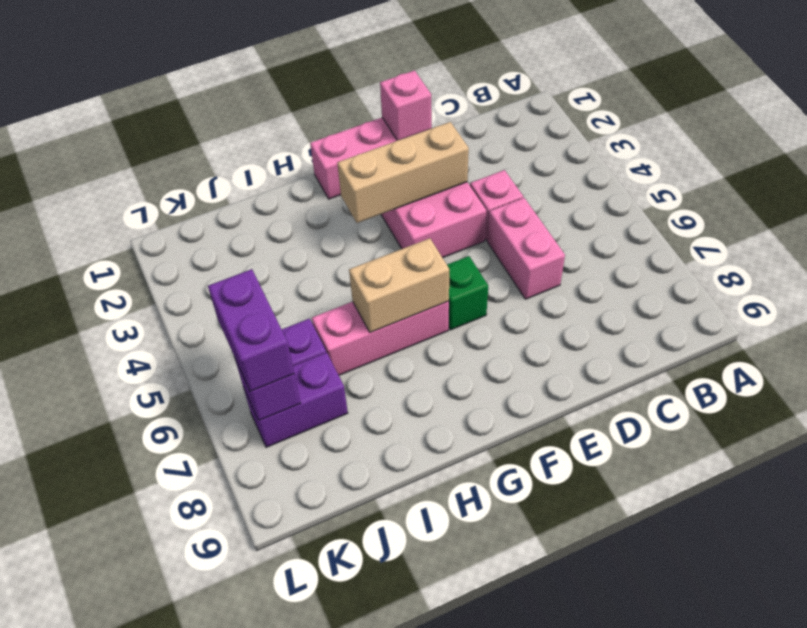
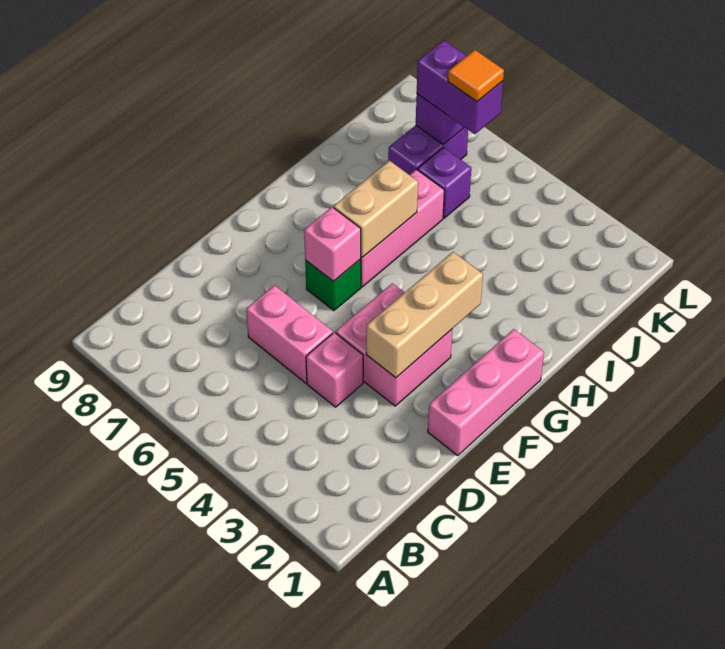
pink brick E1 level 2 -> pink brick F6 level 2
none -> orange tile K6 level 4

